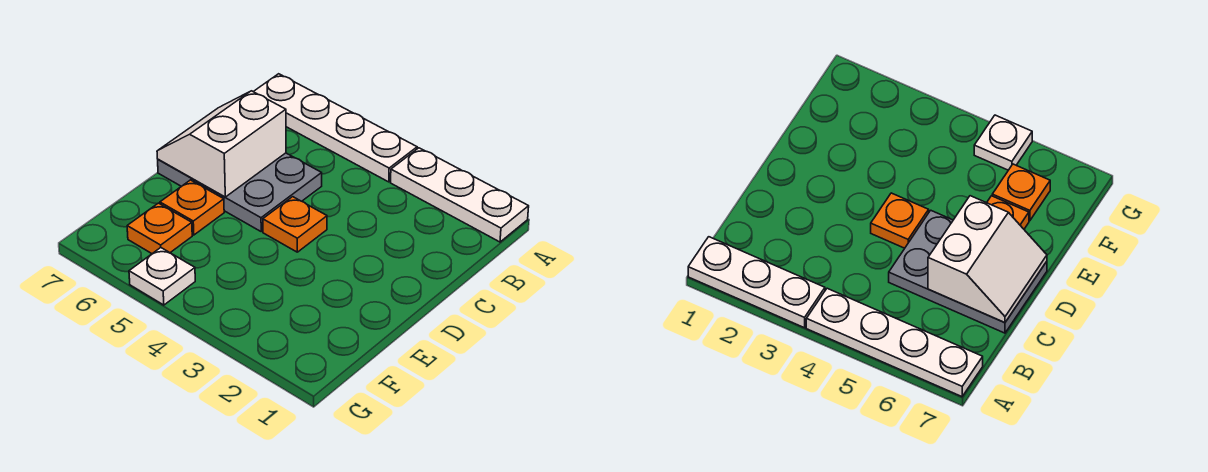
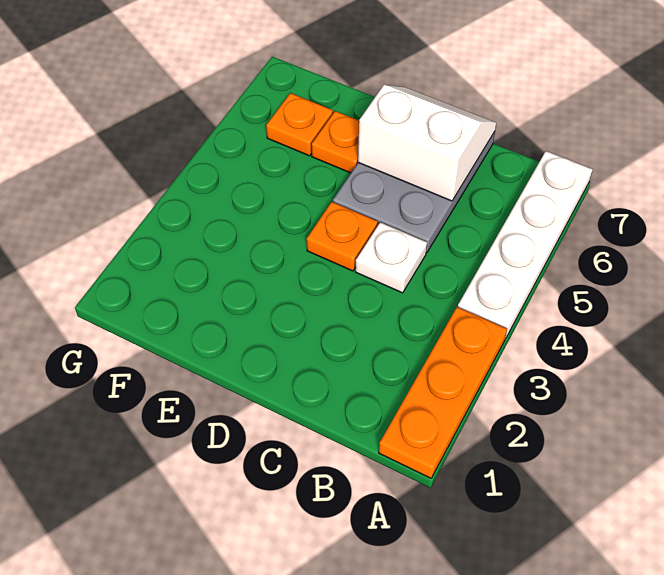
white plate A1:A3 level 1 -> orange plate A1:A3 level 1
white plate G5 level 1 -> white plate C4 level 1

